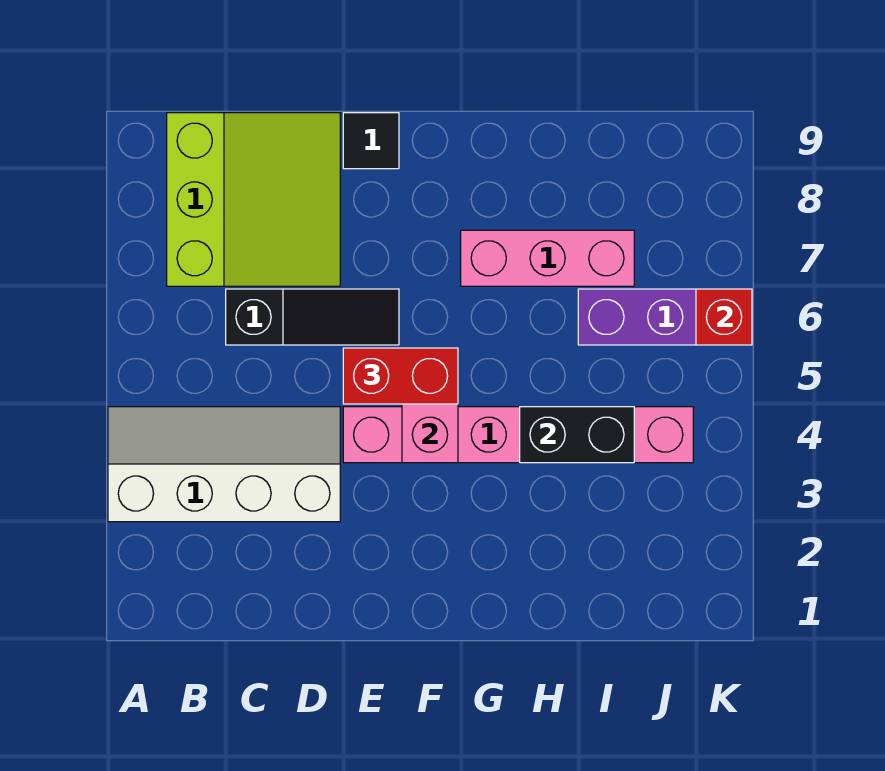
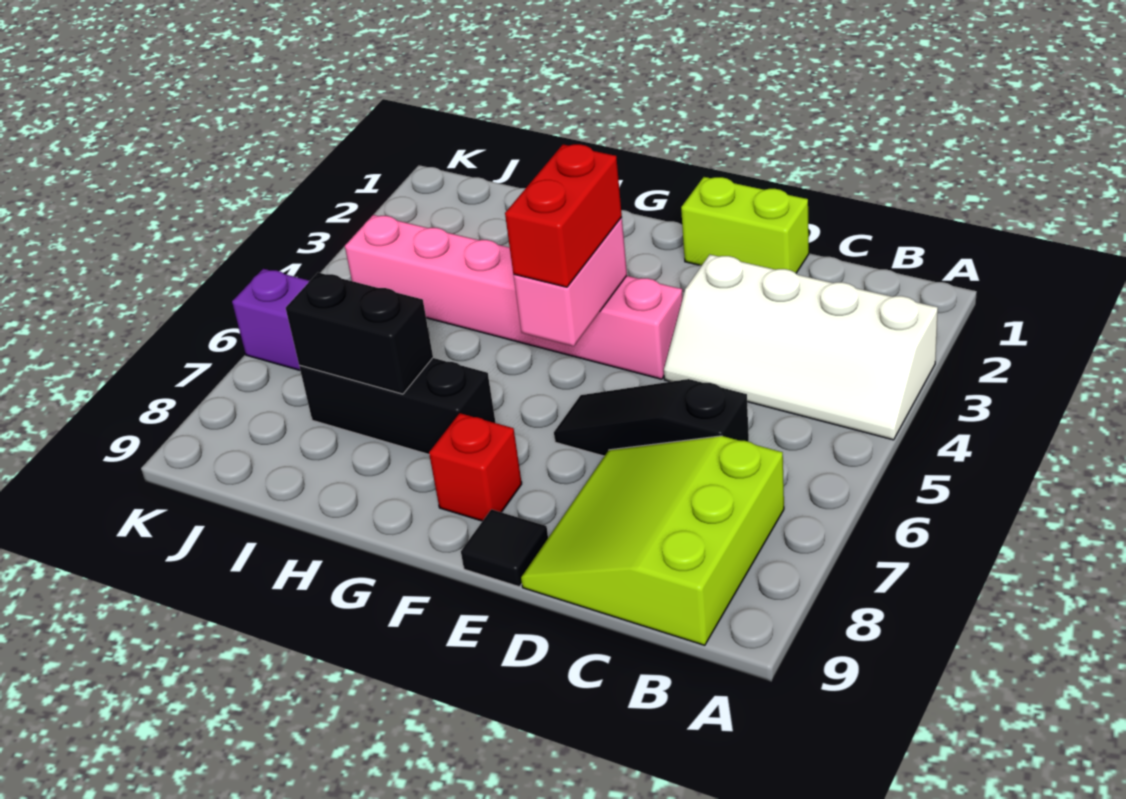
none -> lime brick D1:E1 level 1
red brick E5:F5 level 3 -> red brick F4:F5 level 3
pink brick G7:I7 level 1 -> black brick G7:I7 level 1
black brick H4:I4 level 2 -> black brick H7:I7 level 2
red brick K6 level 2 -> red brick F8 level 1

